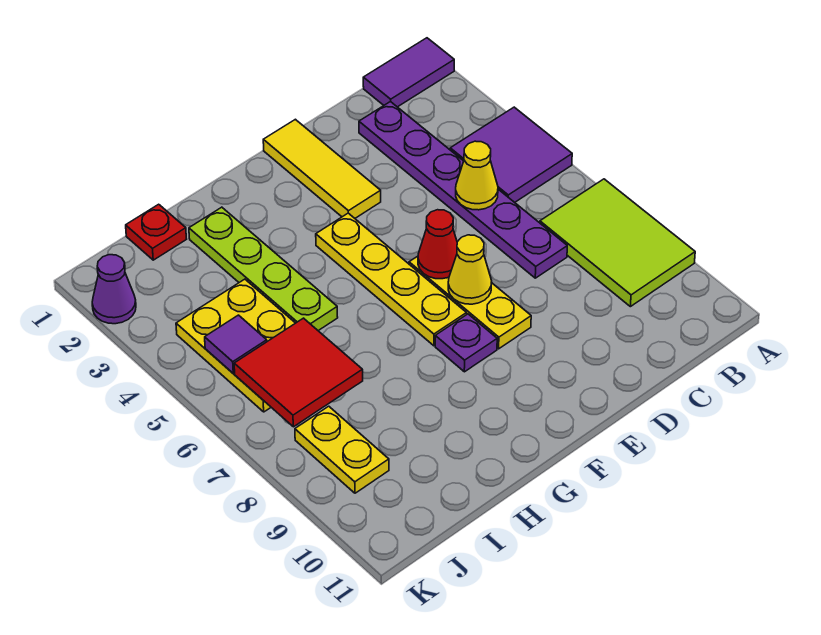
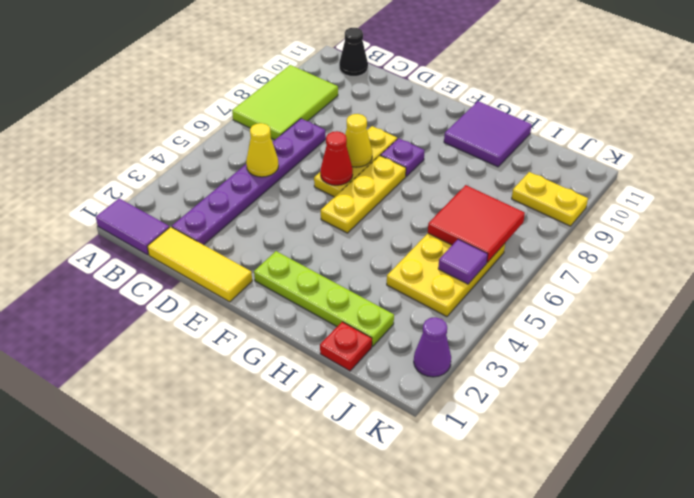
purple tile A4:B5 level 1 -> purple tile G10:H11 level 1
none -> black cone B11 level 1
yellow tile E1:E3 level 1 -> yellow tile C1:E1 level 1
yellow plate F4:F7 level 1 -> yellow plate F5:F7 level 1
lime plate H2:H5 level 1 -> lime plate F2:I2 level 1
yellow plate J8:J9 level 1 -> yellow plate J9:K9 level 1

